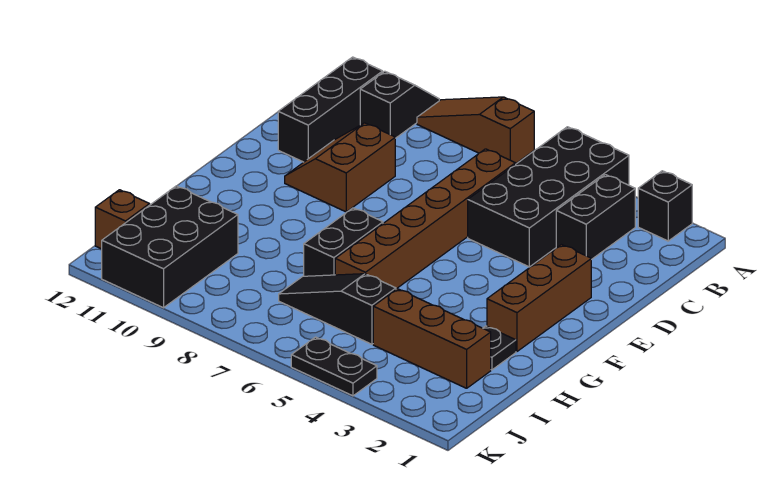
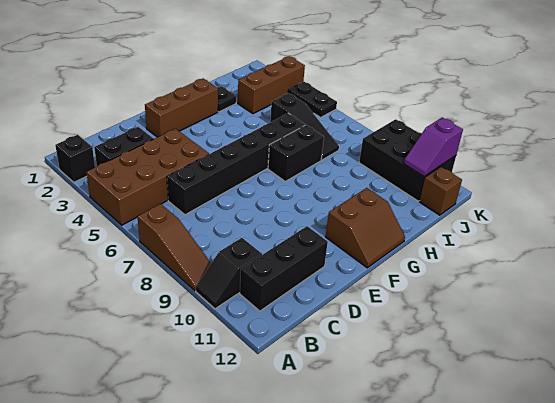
black brick A4:D5 level 1 -> brown brick A4:D5 level 1
brown brick C6:H6 level 1 -> black brick C6:H6 level 1
brown slope D9:E10 level 1 top 9 -> brown slope F11:G12 level 1 top 11
brown brick I2:I4 level 1 -> brown brick I3:K3 level 1
black brick I10:K11 level 1 -> black brick J9:K11 level 1
none -> purple slope J11:K11 level 2 top K

